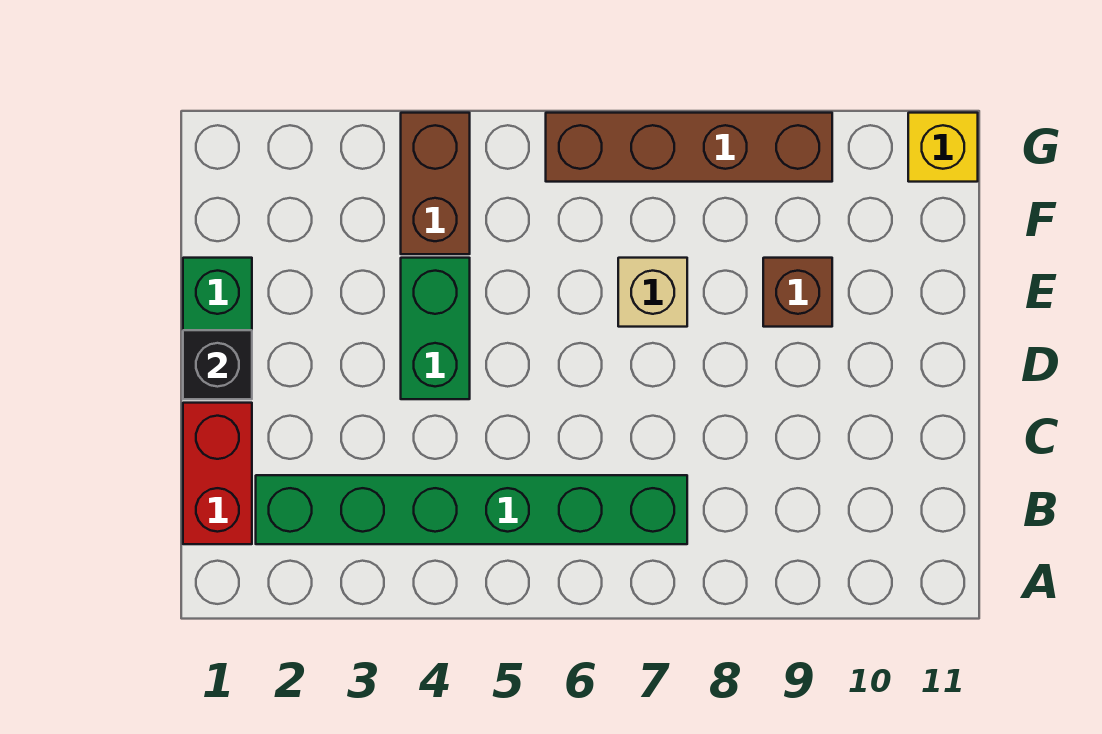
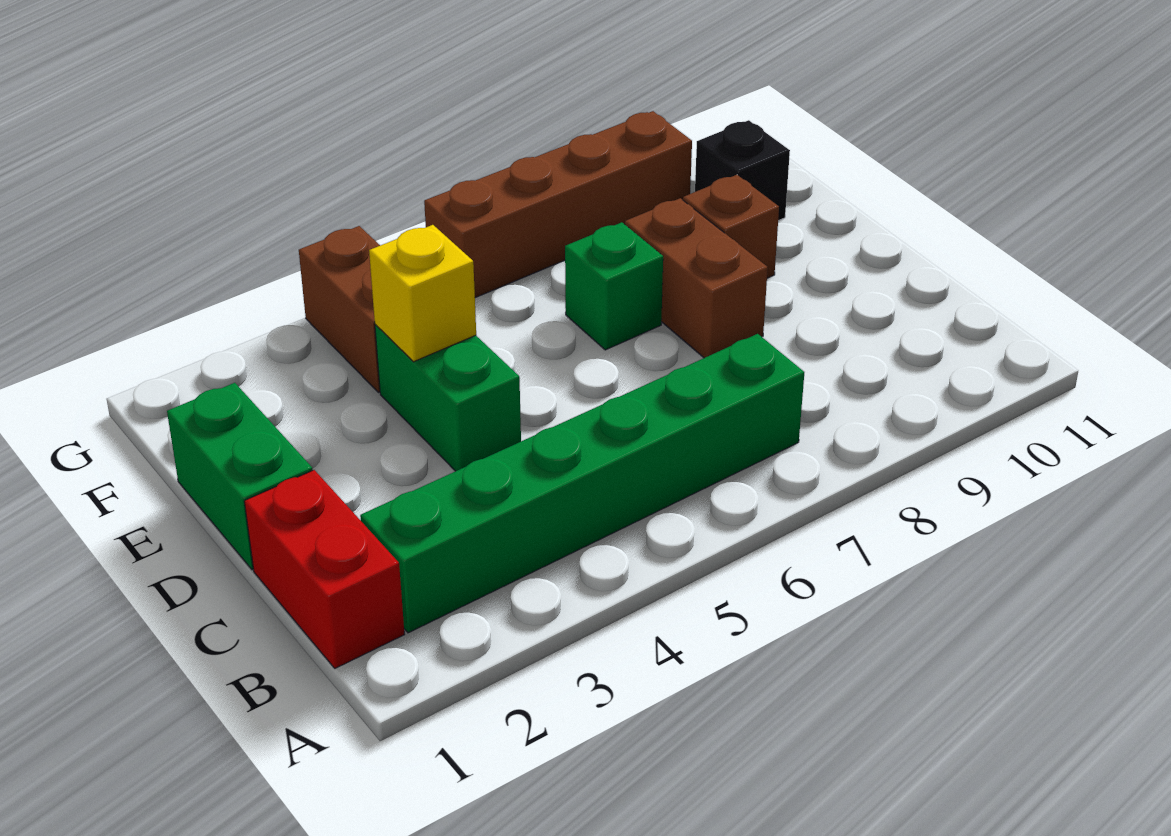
black brick D1 level 2 -> black brick F10 level 1
none -> brown brick D8:E8 level 1
tan brick E7 level 1 -> green brick E7 level 1
yellow brick G11 level 1 -> yellow brick E4 level 2

